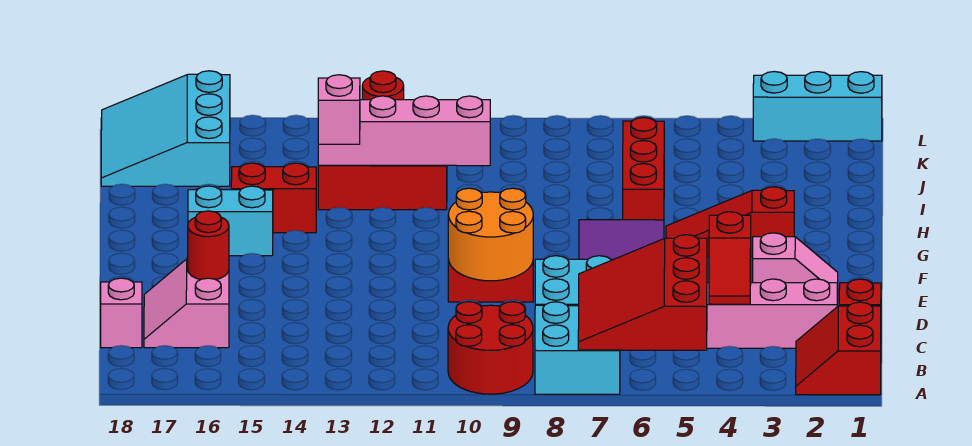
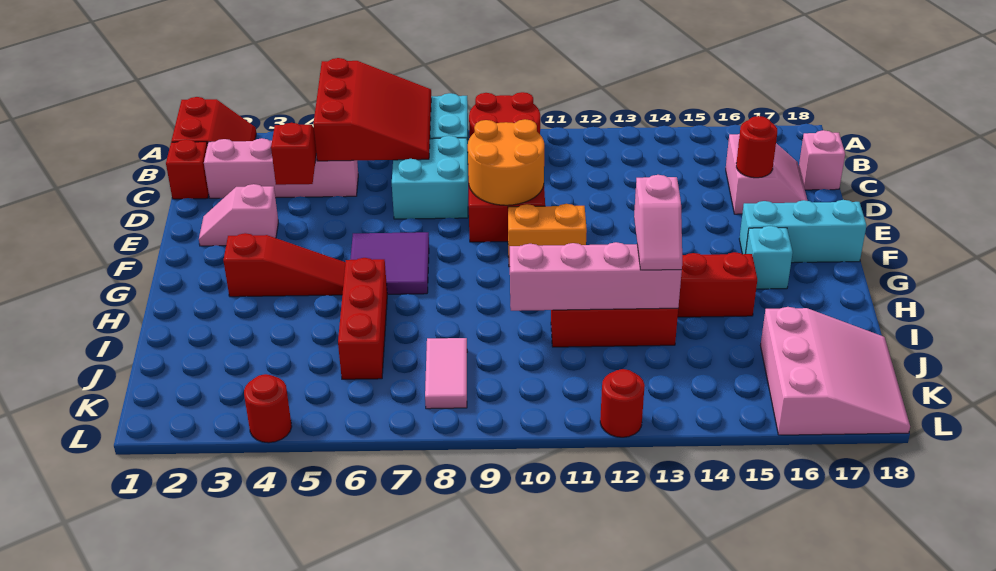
none -> orange brick F10:F11 level 1
cyan brick G15:G16 level 1 -> cyan brick G16 level 1
none -> pink tile J8:K8 level 1
cyan slope J16:L18 level 1 top 16 -> pink slope J16:L18 level 1 top 16
cyan brick L1:L3 level 1 -> cyan brick F16:F18 level 1
none -> red round brick L4 level 1

